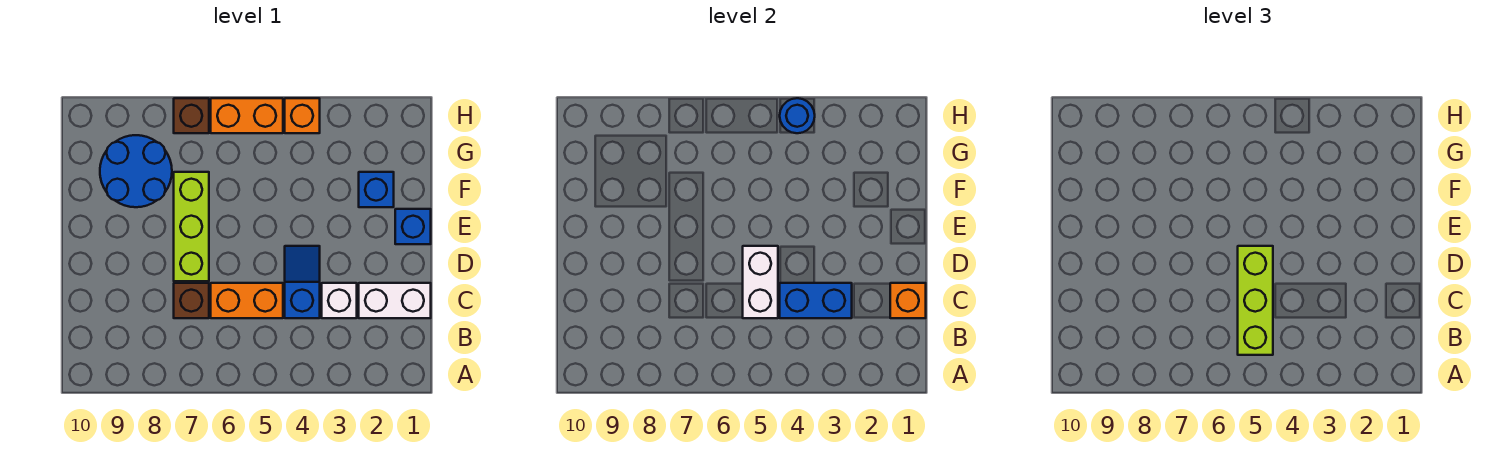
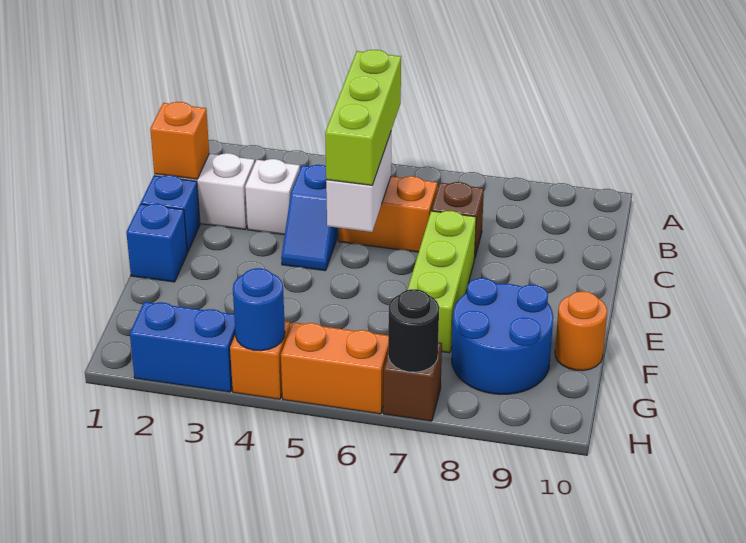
blue brick C3:C4 level 2 -> blue brick H2:H3 level 1
blue brick F2 level 1 -> blue brick D1 level 1
none -> orange round brick F10 level 1
none -> black round brick H7 level 2

